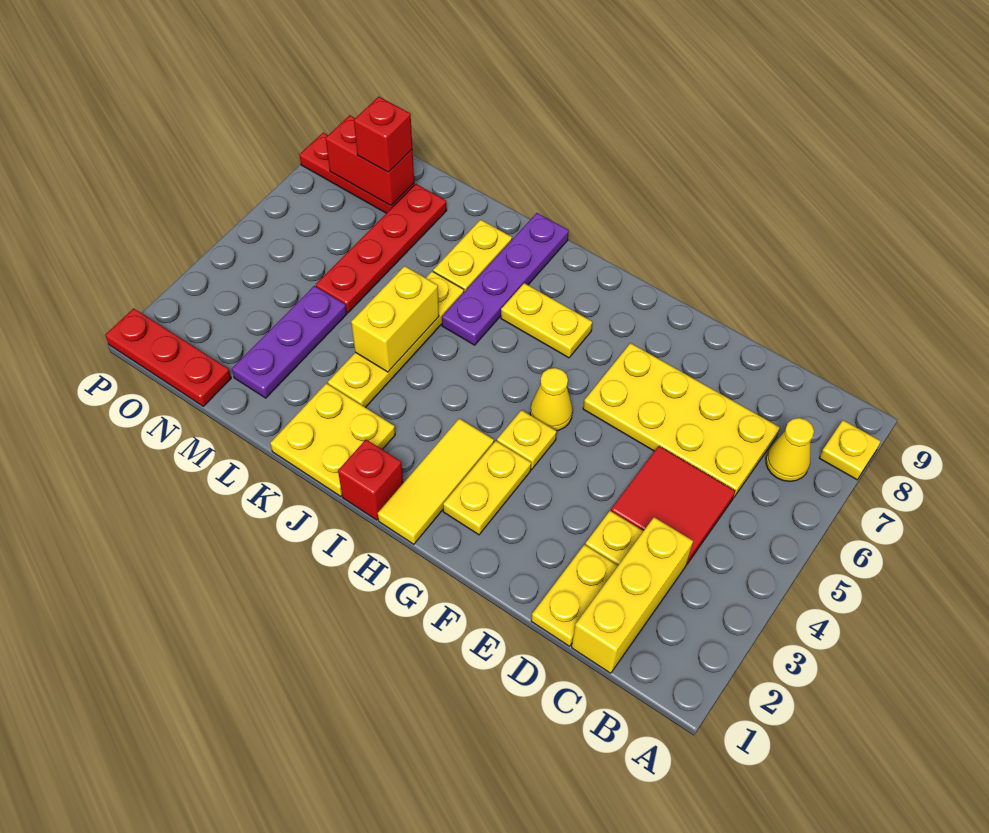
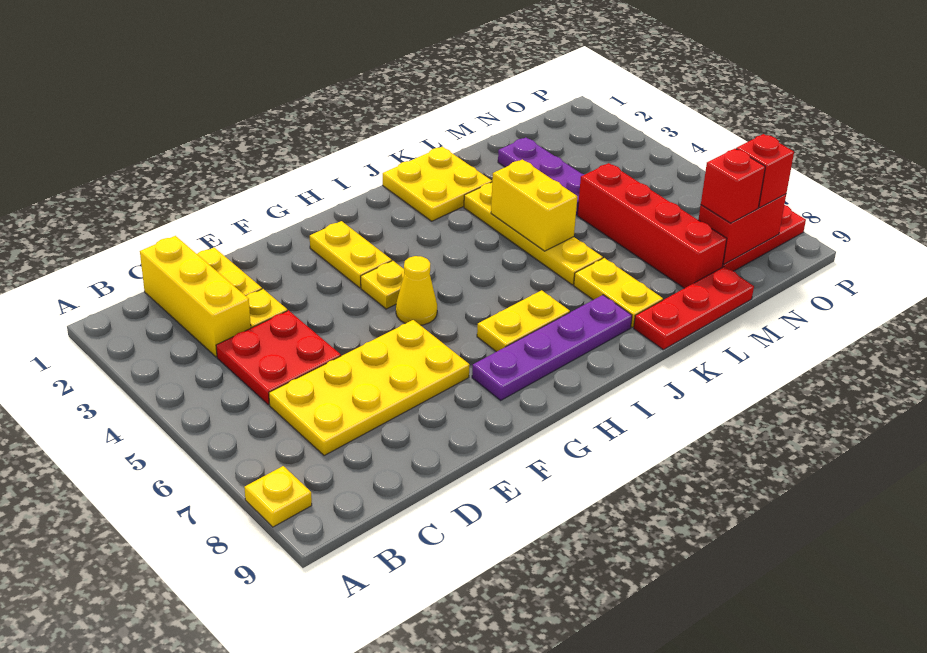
yellow cone B7 level 1 -> none
red tile C4:D5 level 1 -> red plate C4:D5 level 1
yellow tile H1:H3 level 1 -> none
red brick I1 level 1 -> red brick O8 level 3
purple plate J6:J9 level 1 -> purple plate G8:J8 level 1
red plate M5:M8 level 1 -> red brick M5:M8 level 1
red plate N1:P1 level 1 -> red plate K9:M9 level 1

